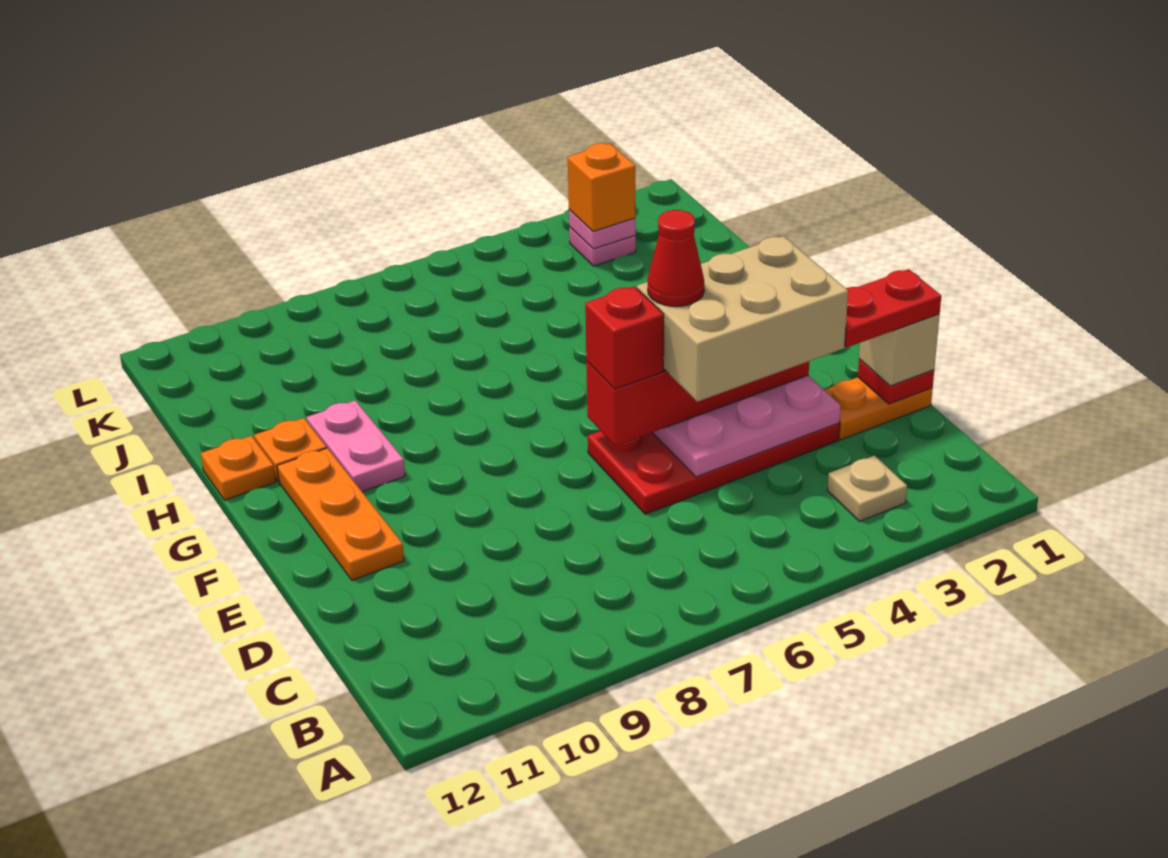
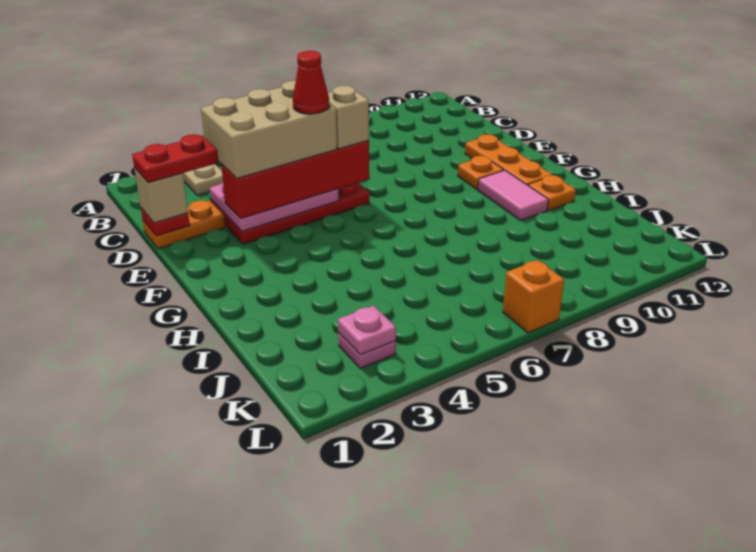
red brick E6 level 4 -> tan brick E6 level 4
pink plate G10:H10 level 1 -> pink tile G10:H10 level 1
orange plate H12 level 1 -> orange plate F10 level 1
orange brick K3 level 3 -> orange brick L7 level 1

